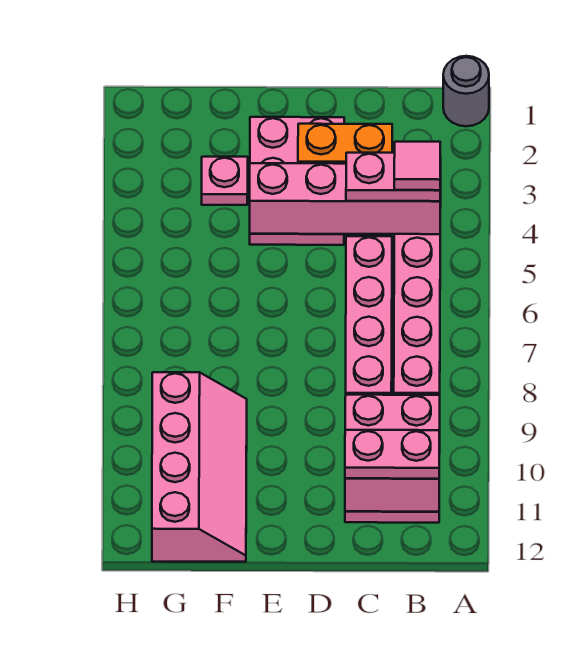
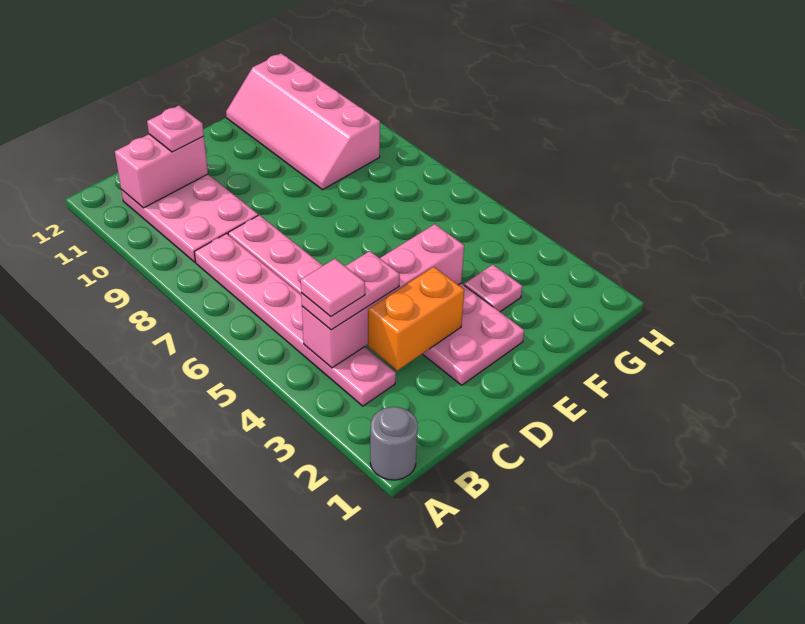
pink plate B11:C11 level 3 -> pink plate C11 level 3

